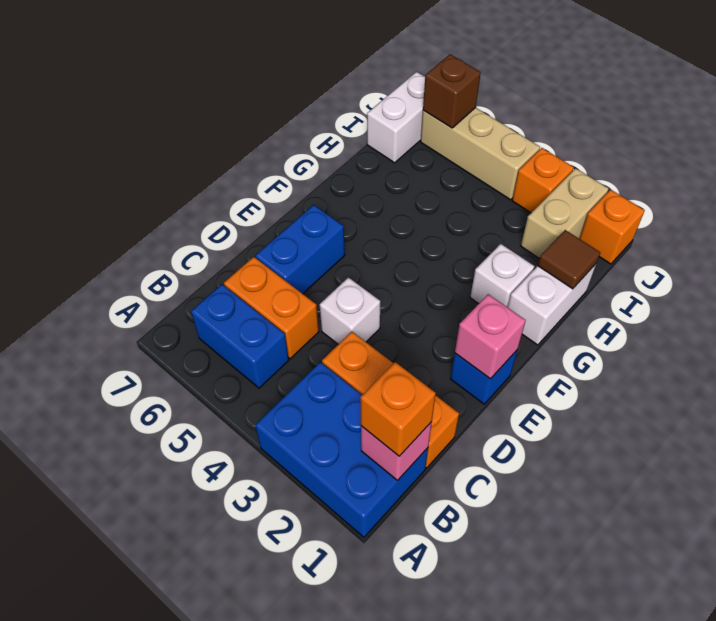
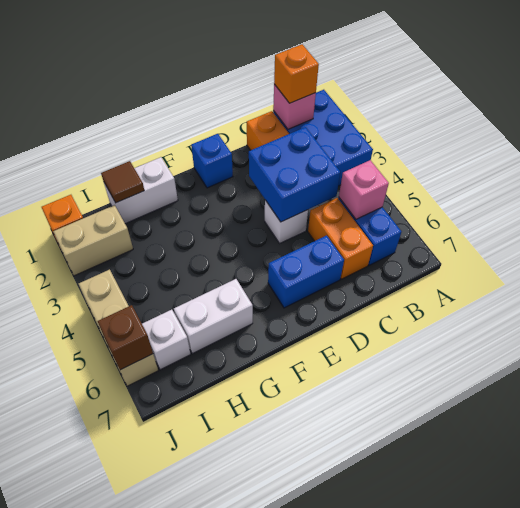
none -> blue brick C3:D4 level 2
pink brick E1 level 2 -> pink brick B5 level 2
white brick G2 level 1 -> white brick I6 level 1
white brick I7:J7 level 1 -> white brick G6:H6 level 1
orange brick J3 level 1 -> none

